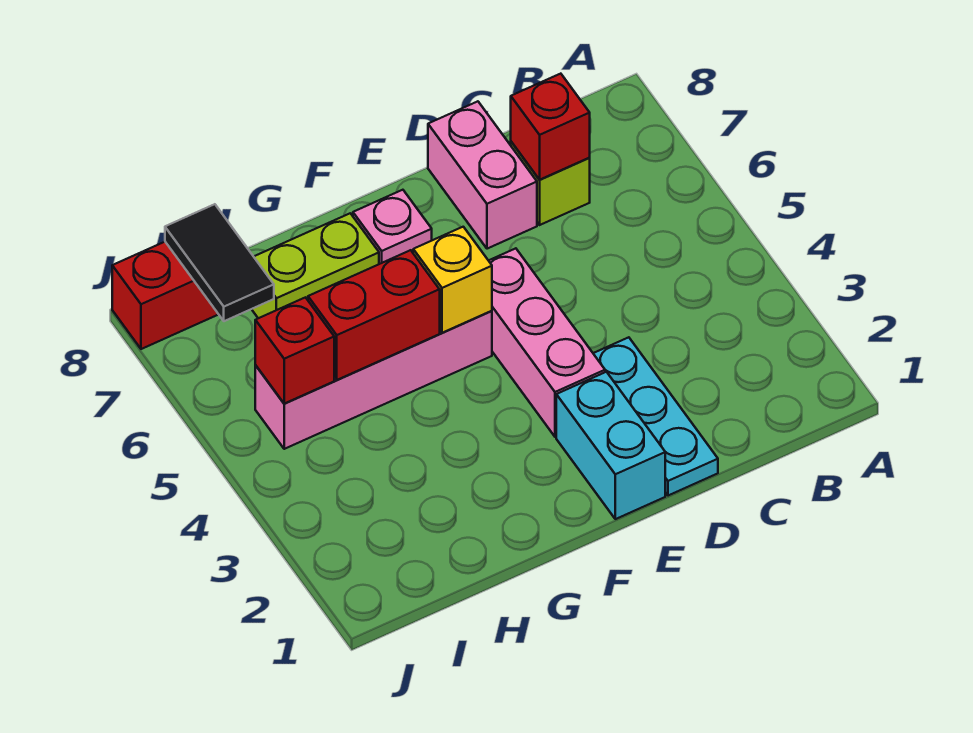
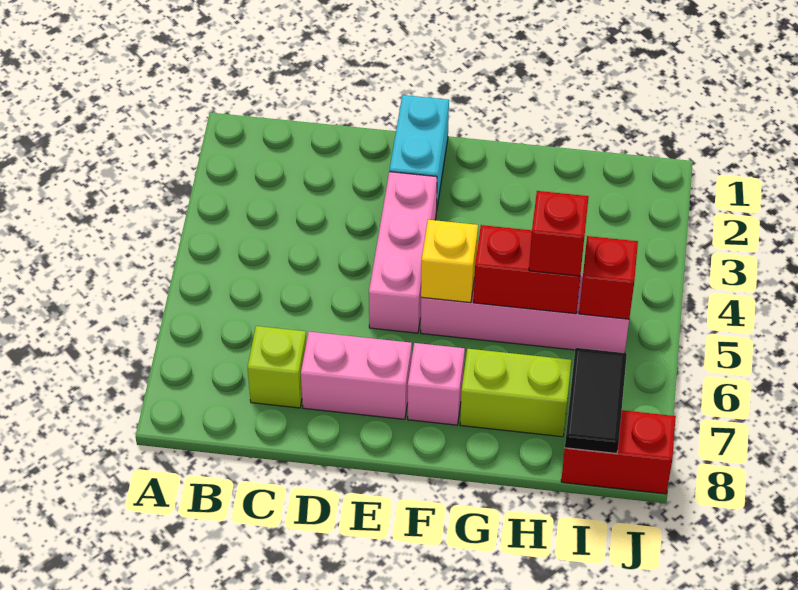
red brick C7 level 2 -> red brick H5 level 3
cyan plate D1:D3 level 1 -> none
pink brick D7:D8 level 1 -> pink brick D7:E7 level 1

